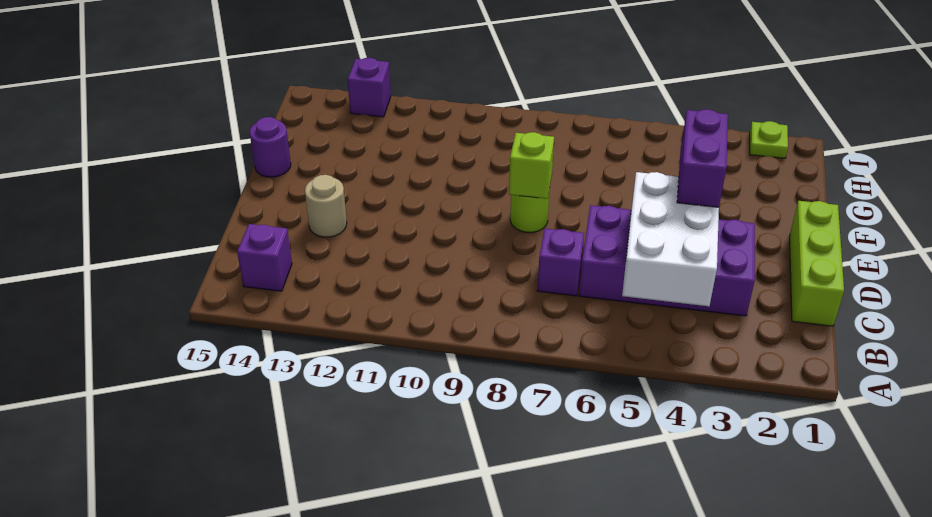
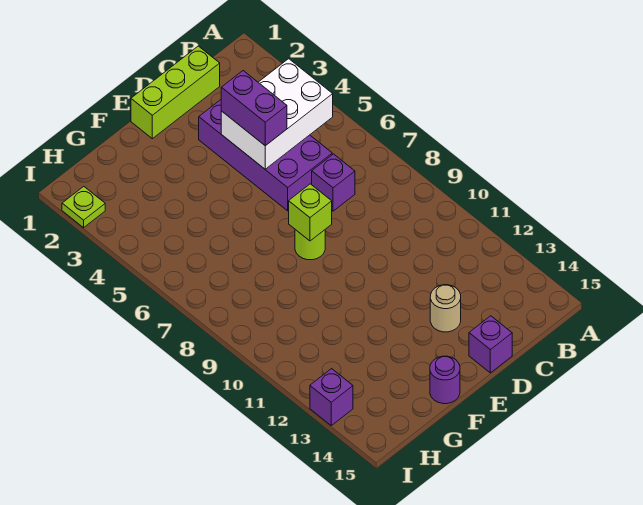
purple brick B14 level 1 -> purple brick D15 level 1
purple brick D4:E4 level 3 -> purple brick D4:D5 level 3

